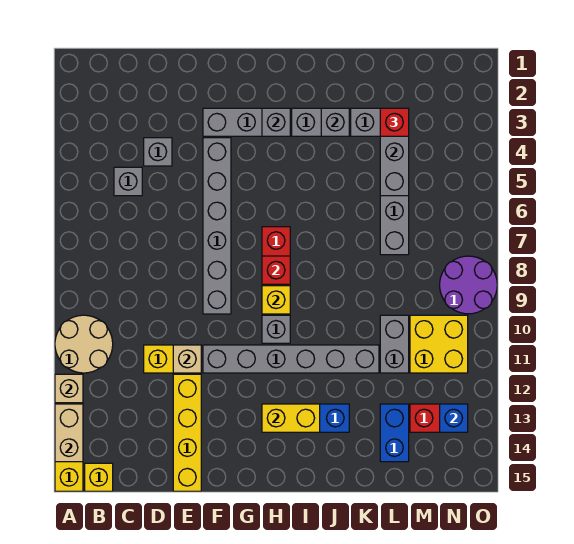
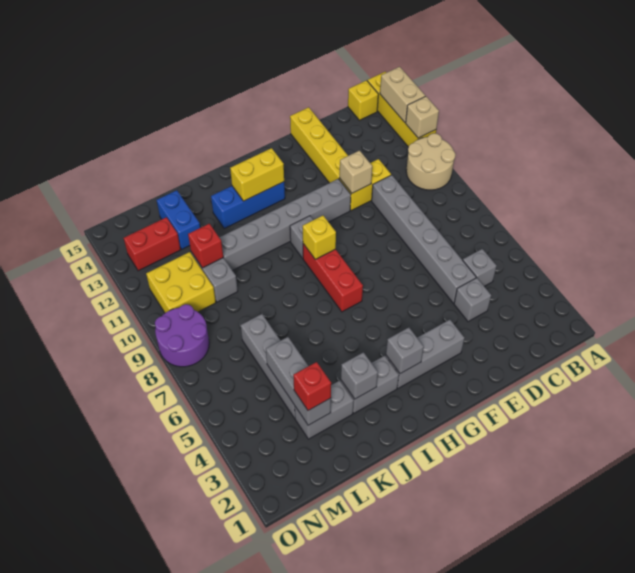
grey brick F4:F9 level 1 -> grey brick D5:D10 level 1
red brick H8 level 2 -> red brick L11 level 2
blue brick N13 level 2 -> none

